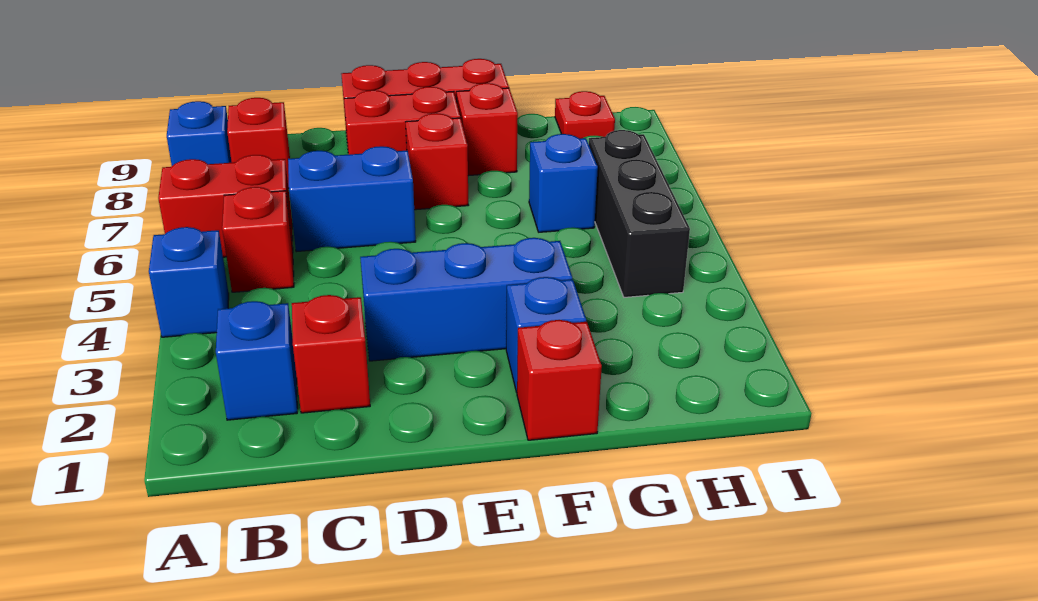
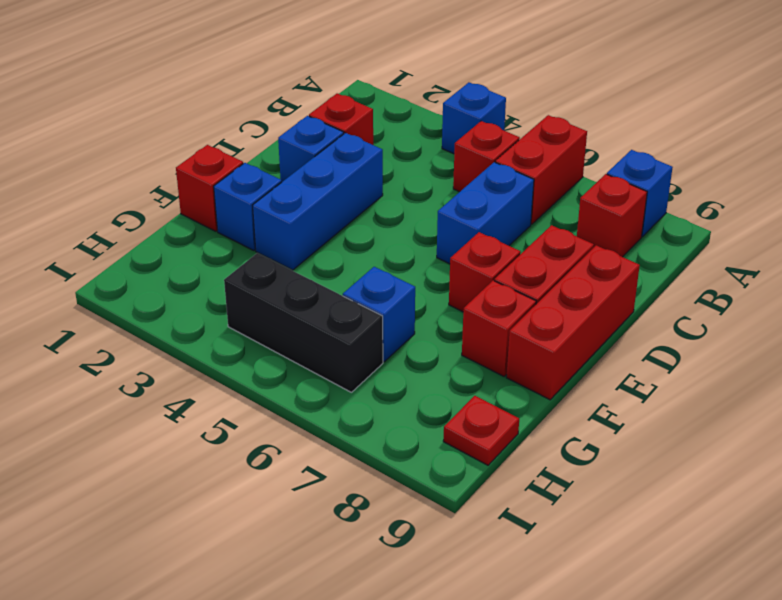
blue brick B2 level 1 -> blue brick D2 level 1

